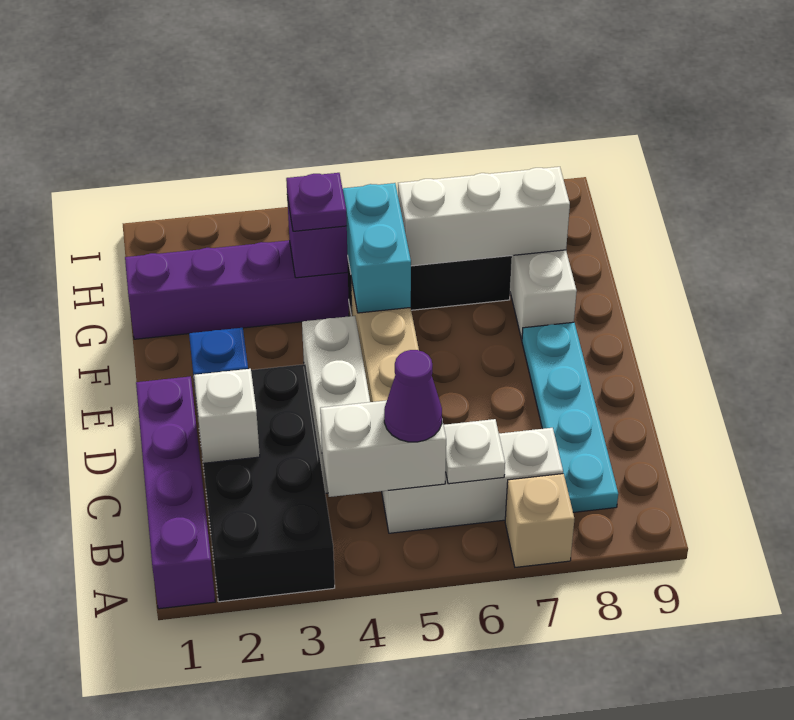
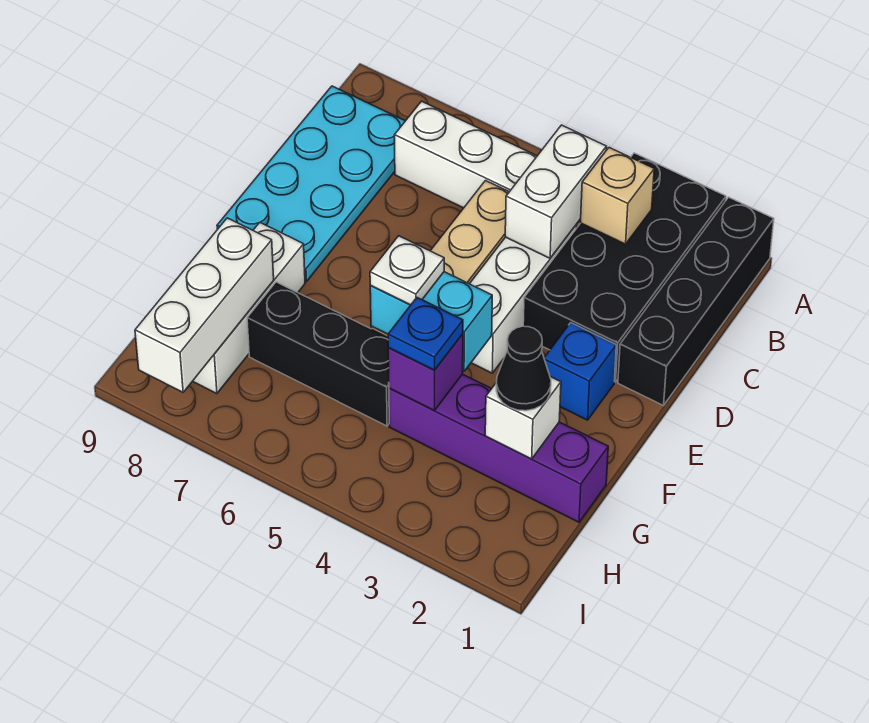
purple brick A1:D1 level 1 -> black brick A1:D1 level 1
tan brick A7 level 1 -> tan brick B3 level 2
white brick B4:B5 level 2 -> white brick B4:C4 level 2
purple cone B5 level 3 -> none
white plate B6 level 2 -> white plate F5 level 3
cyan plate B8:E8 level 1 -> cyan plate B8:E9 level 1
white brick C2 level 2 -> white brick G2 level 2
cyan brick F5:G5 level 2 -> cyan brick F4:F5 level 2
none -> black cone G2 level 3
purple plate G4 level 3 -> blue plate G4 level 3
white brick G6:G8 level 2 -> white brick G8:I8 level 2

